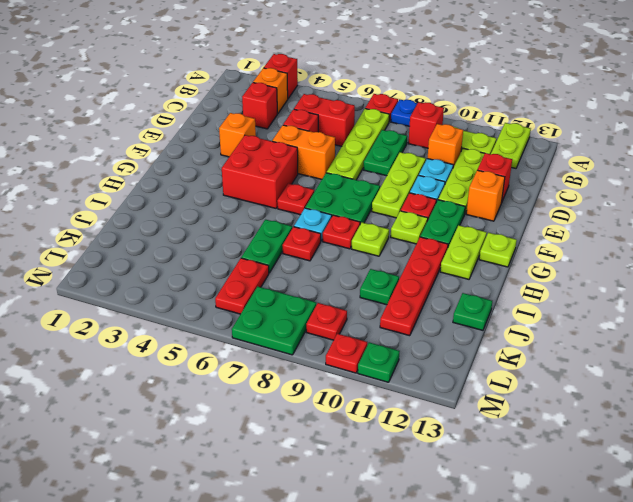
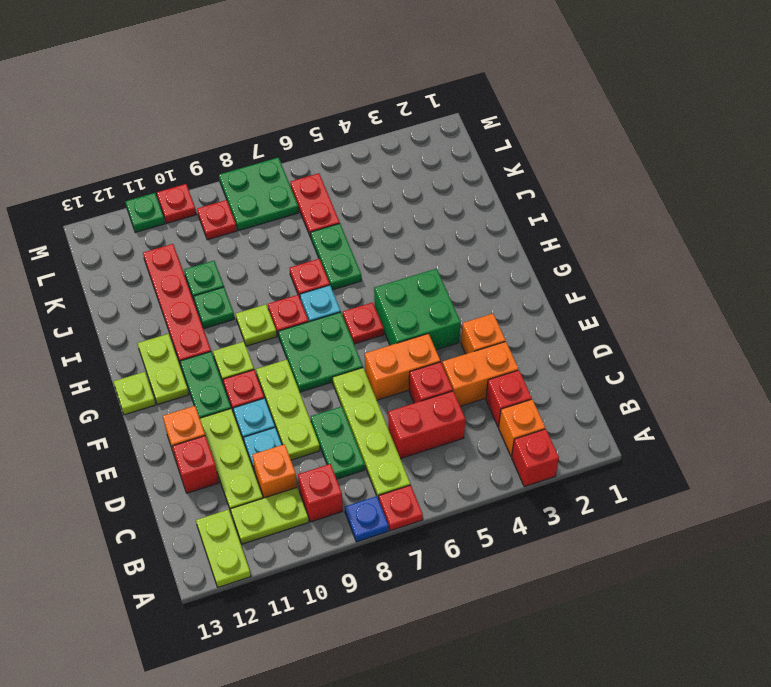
none -> orange brick D3:D4 level 1
red brick F4:G5 level 1 -> green brick F4:G5 level 1
green plate J13 level 1 -> green plate I10 level 1

